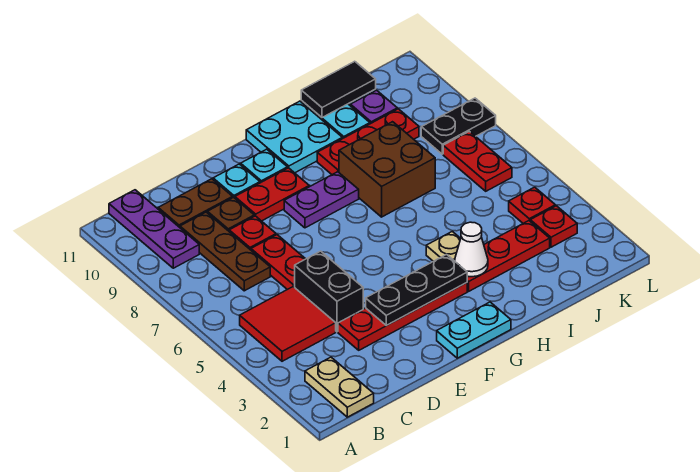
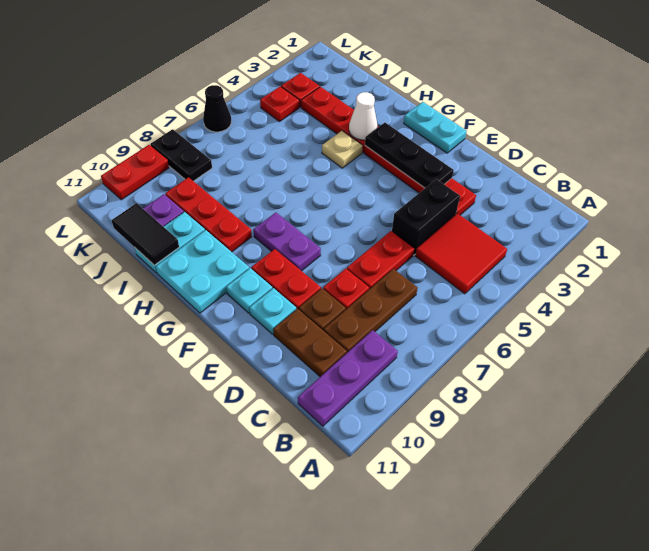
tan plate B1:B2 level 1 -> none
brown brick H7:I8 level 1 -> none
red plate K6:K7 level 1 -> red plate L9:L10 level 1
none -> black cone L6 level 1

